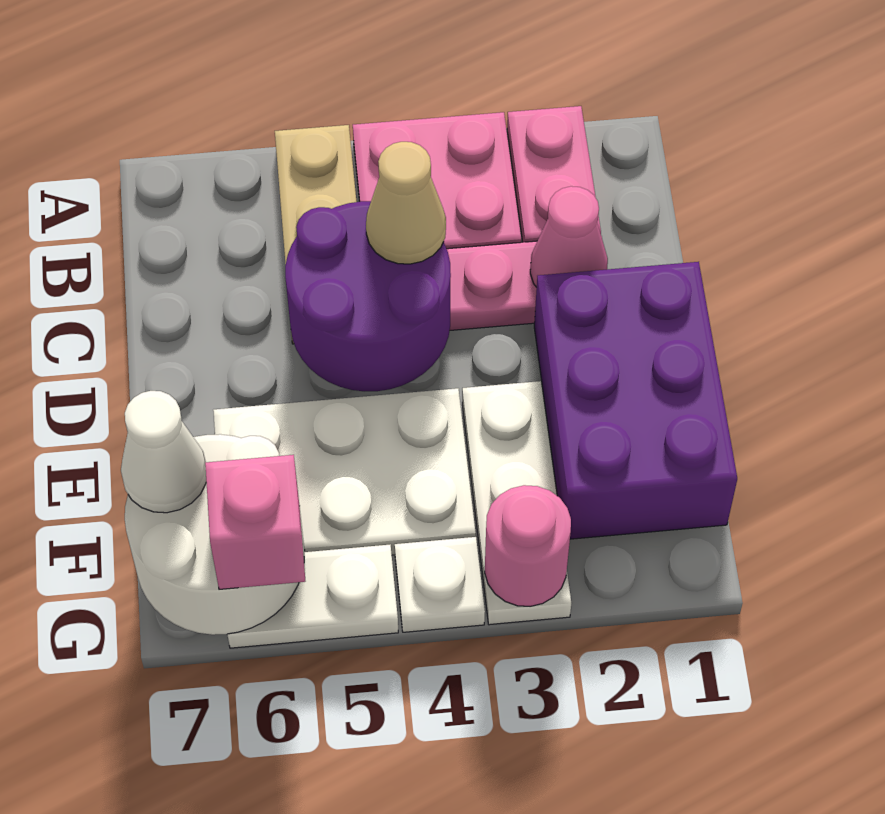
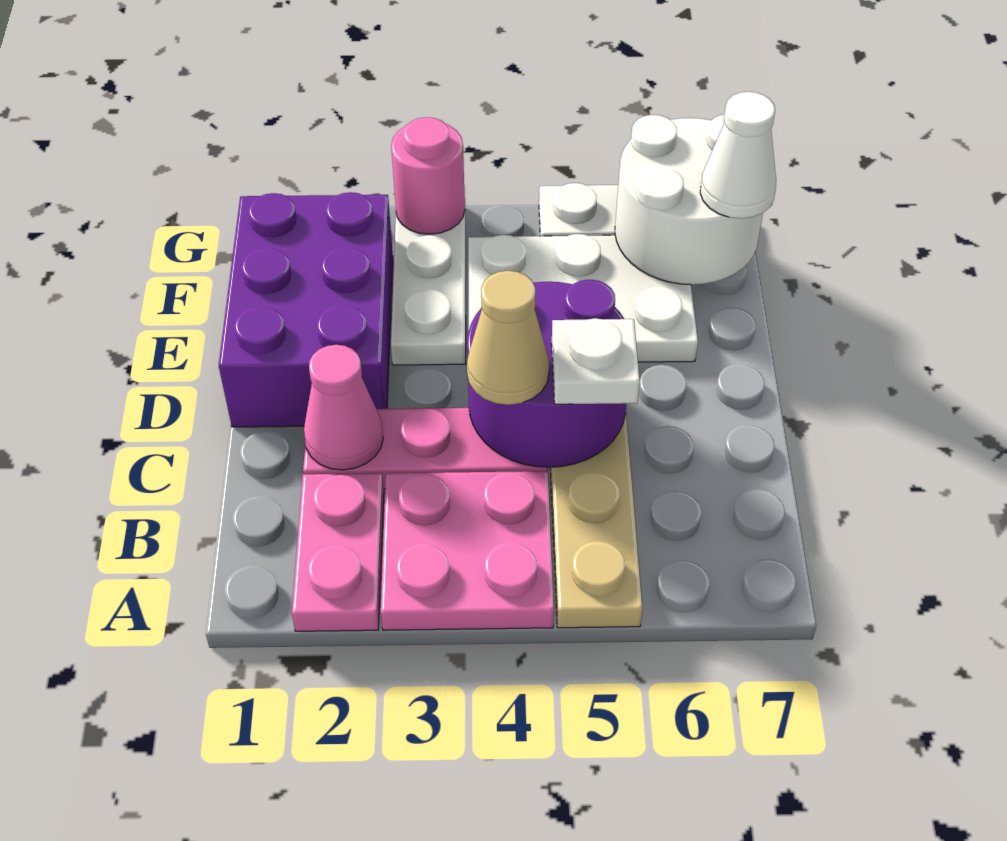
white plate G4 level 1 -> white plate C5 level 3
pink brick G6 level 3 -> none

